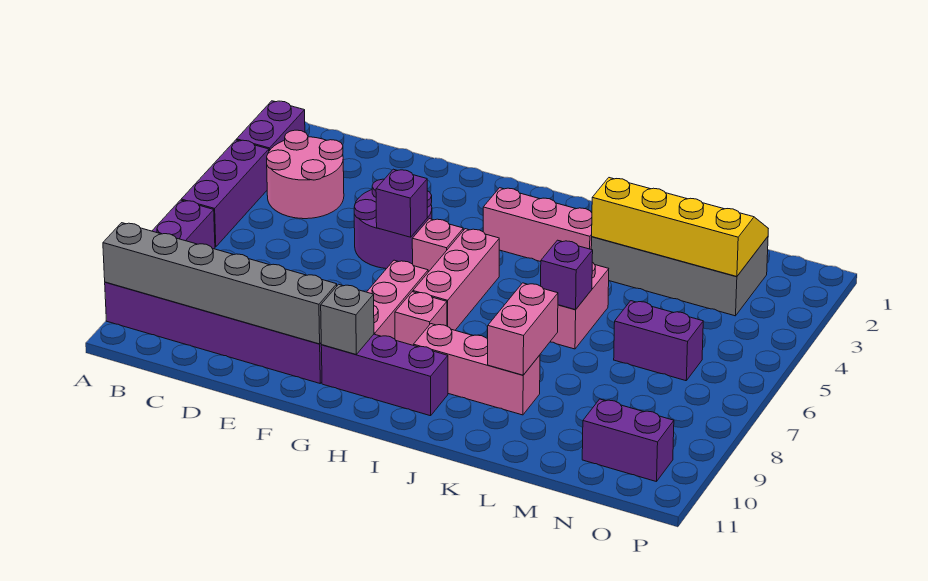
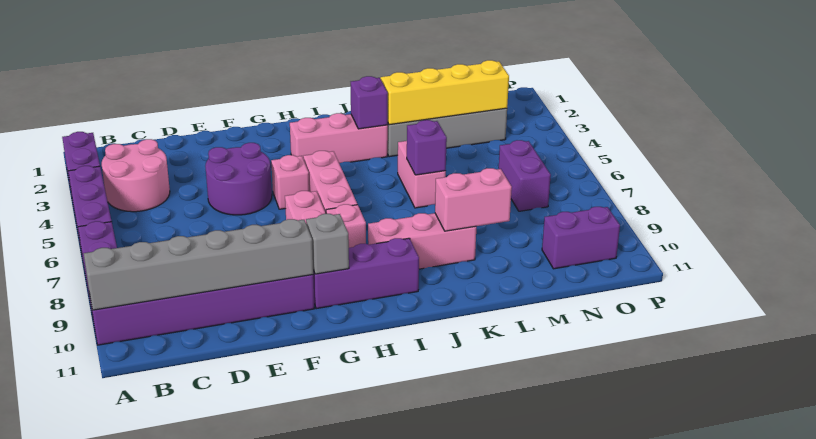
purple brick F5 level 2 -> purple brick J3 level 2
pink brick K8:K9 level 2 -> pink brick K9:L9 level 2
purple brick M6:N6 level 1 -> purple brick N6:N7 level 1

